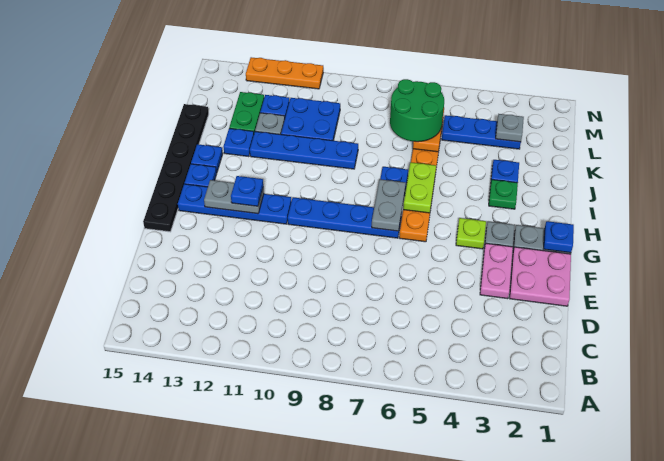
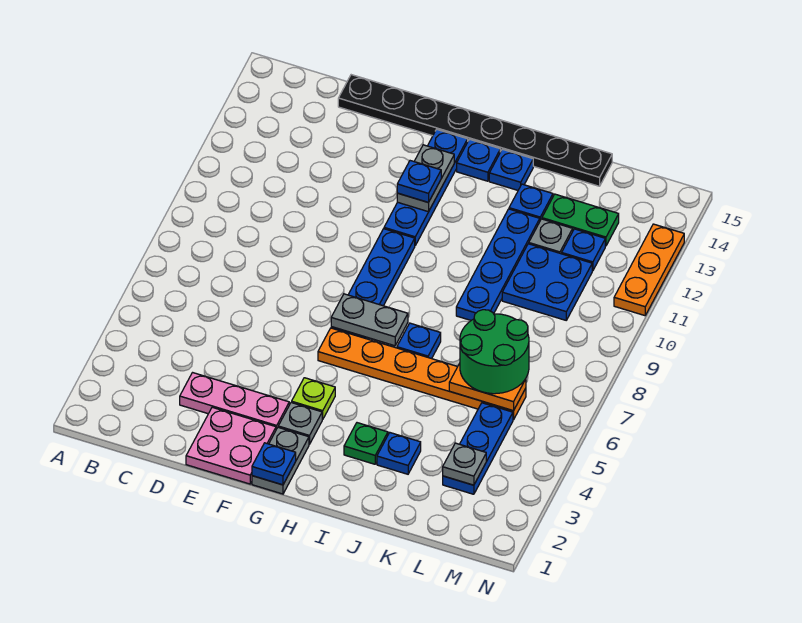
pink plate E3:F3 level 1 -> pink plate D3:F3 level 1
black plate F15:K15 level 1 -> black plate D15:K15 level 1
lime plate H6:I6 level 2 -> none

